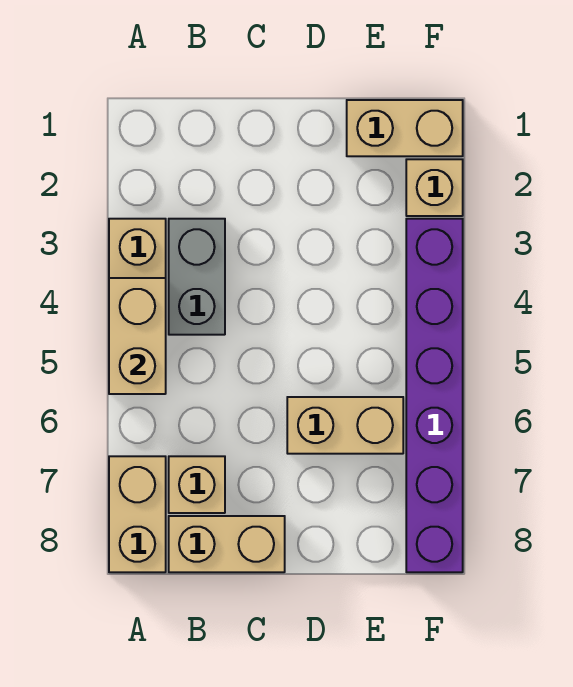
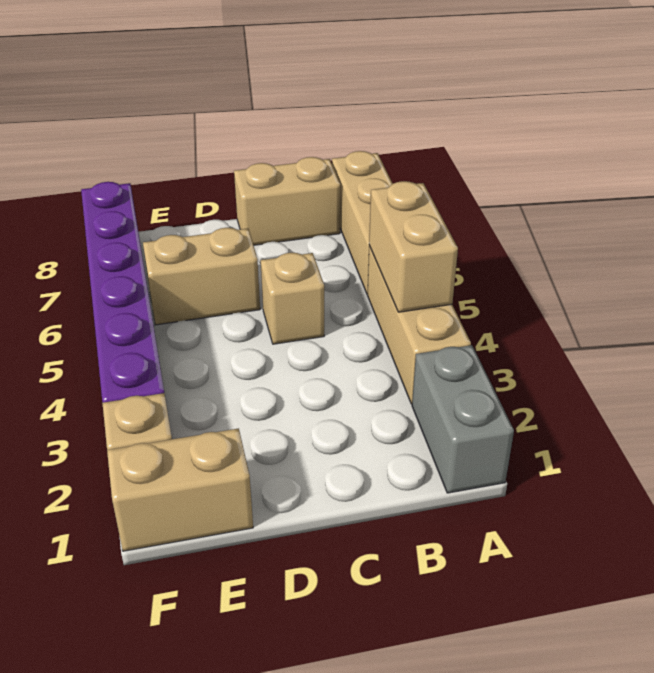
tan brick A7:A8 level 1 -> tan brick A6:A8 level 1
grey brick B3:B4 level 1 -> grey brick A1:A2 level 1
tan brick B7 level 1 -> tan brick C5 level 1

